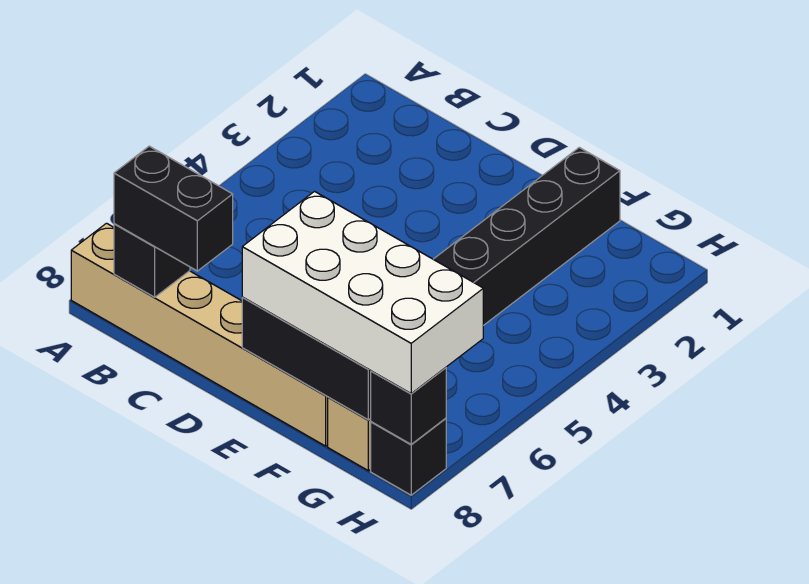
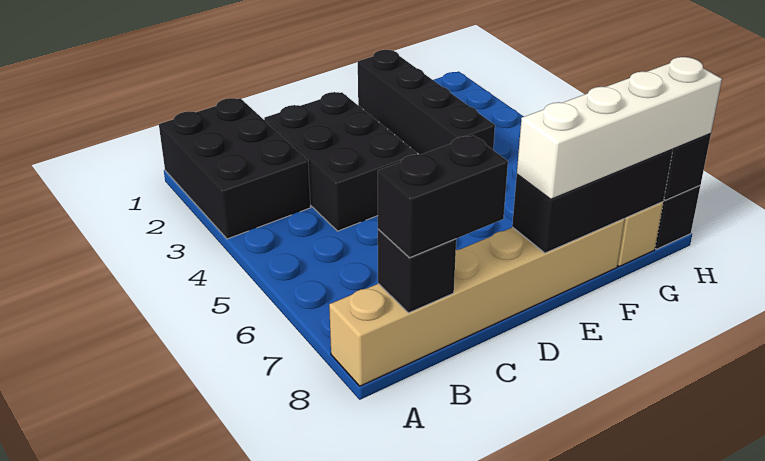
none -> black brick A1:B3 level 1
none -> black brick C2:D4 level 1
white brick E7:H8 level 3 -> white brick E8:H8 level 3

